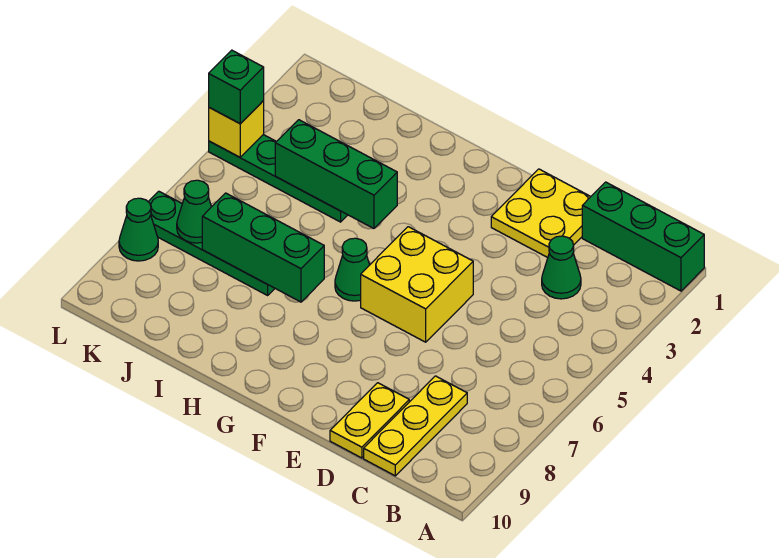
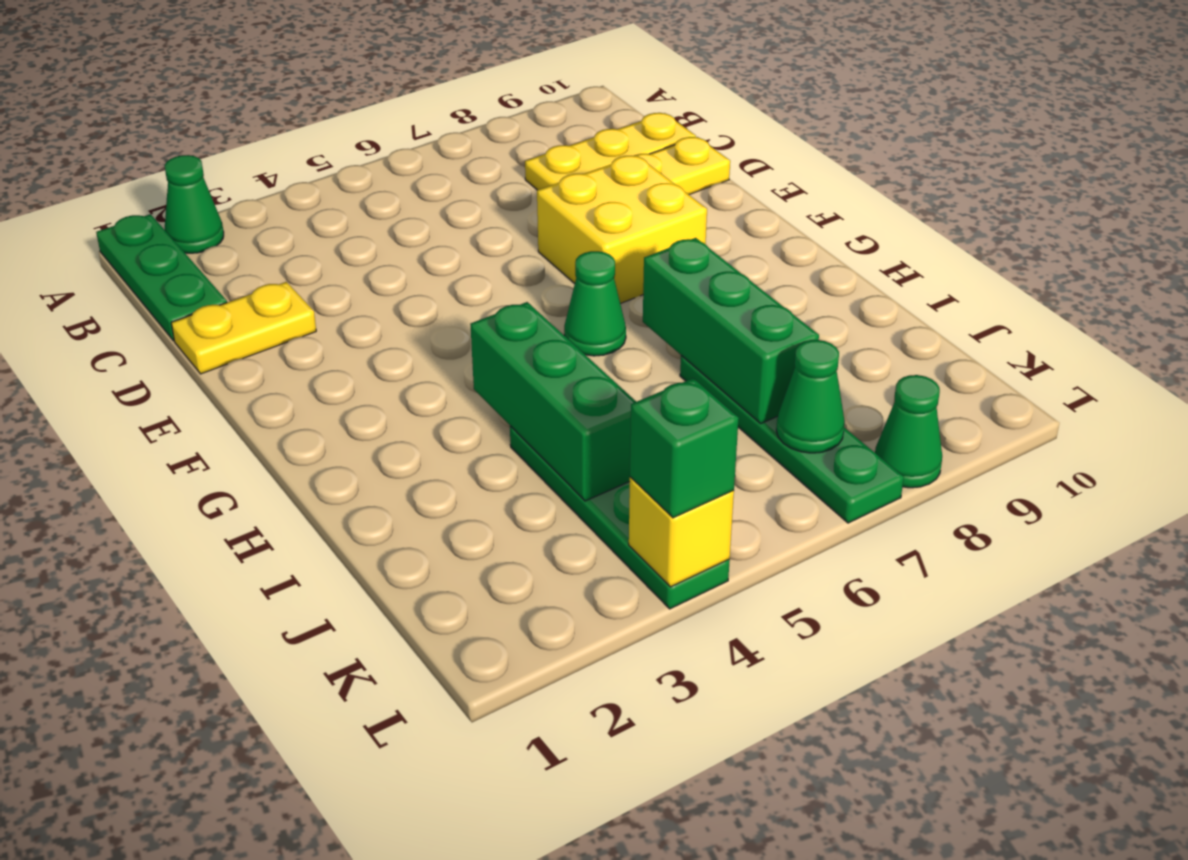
green brick A1:C1 level 1 -> green plate A1:C1 level 1
green cone C3 level 1 -> green cone A2 level 1
yellow plate D1:E2 level 1 -> yellow plate D1:D2 level 1
yellow brick E5:F6 level 1 -> yellow brick E7:F8 level 1

